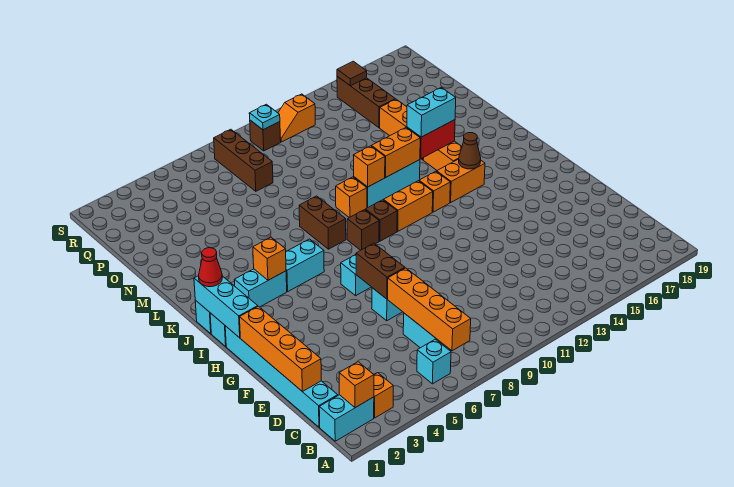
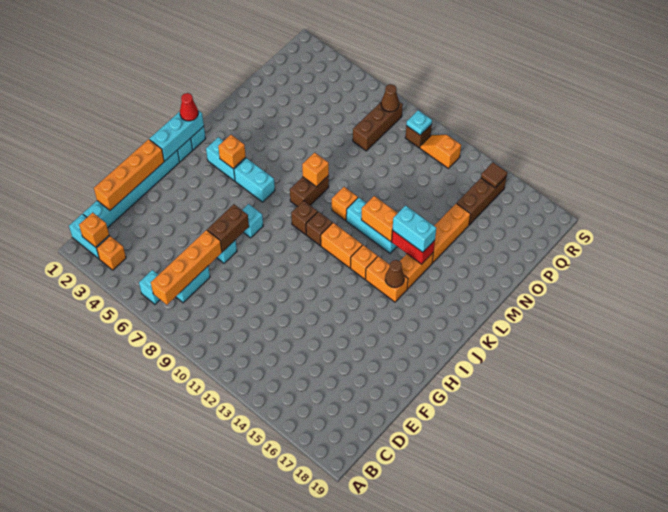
orange brick L11 level 2 -> orange brick L8 level 2
none -> brown cone R8 level 2

